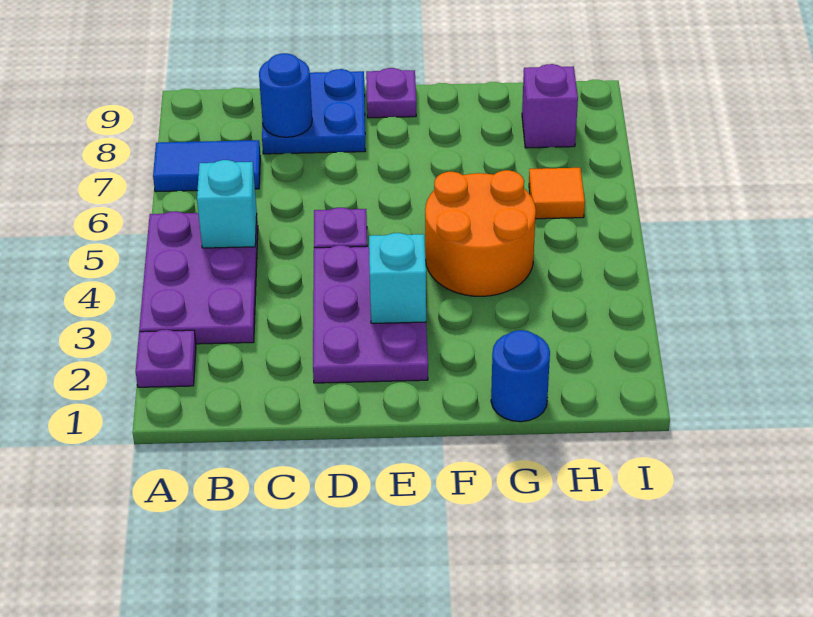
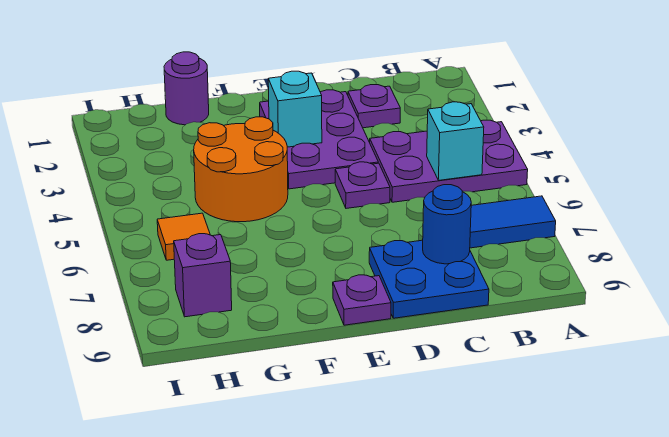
purple plate A2 level 1 -> purple plate C2 level 1
purple plate A3:B5 level 1 -> purple plate A4:C5 level 1
blue round brick G1 level 1 -> purple round brick G1 level 1

